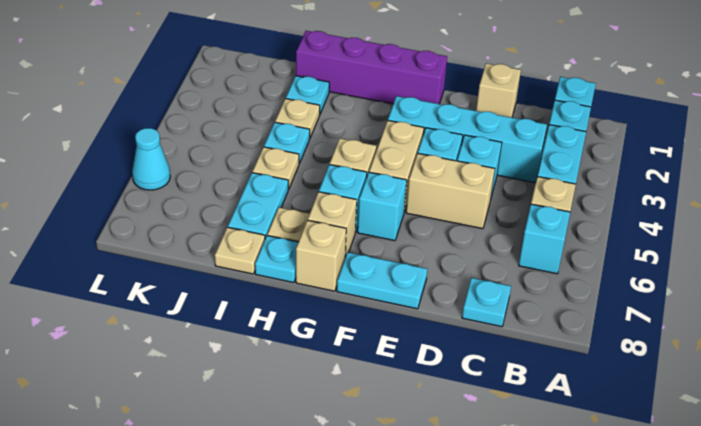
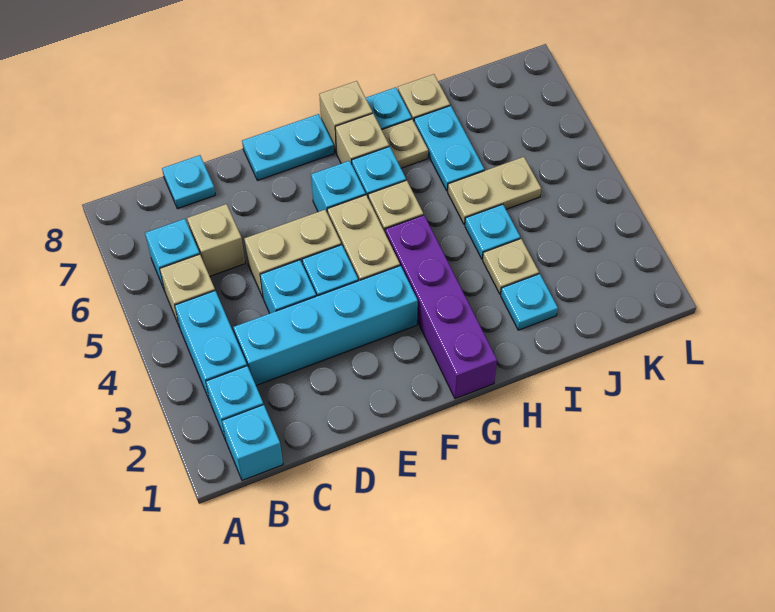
tan brick D1 level 1 -> tan brick C6 level 1
purple brick F1:I1 level 1 -> purple brick G1:G4 level 1
tan plate I5 level 1 -> tan plate I5:J5 level 1
cyan cone L6 level 1 -> none

